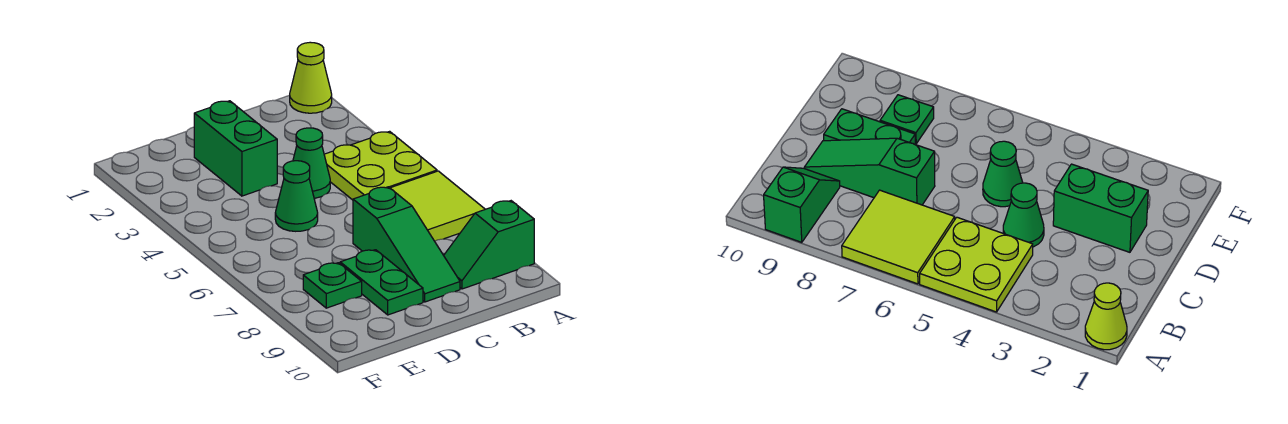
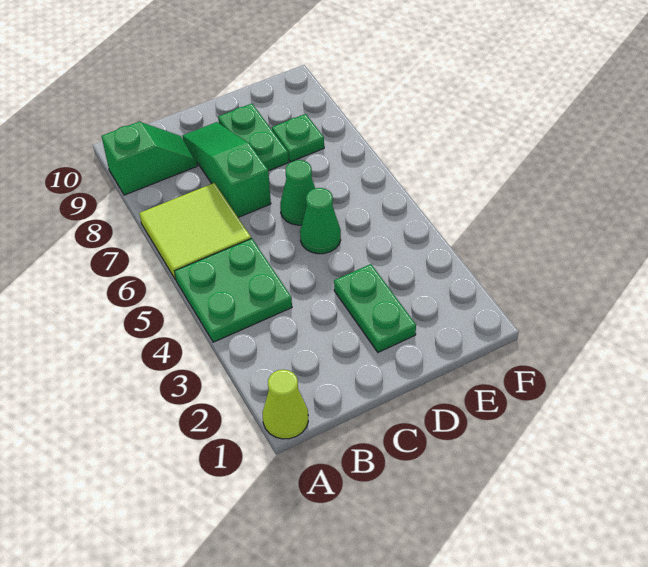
lime plate A4:B5 level 1 -> green plate A4:B5 level 1
green cone C4 level 1 -> green cone D6 level 1
green brick D2:D3 level 1 -> green plate D2:D3 level 1

